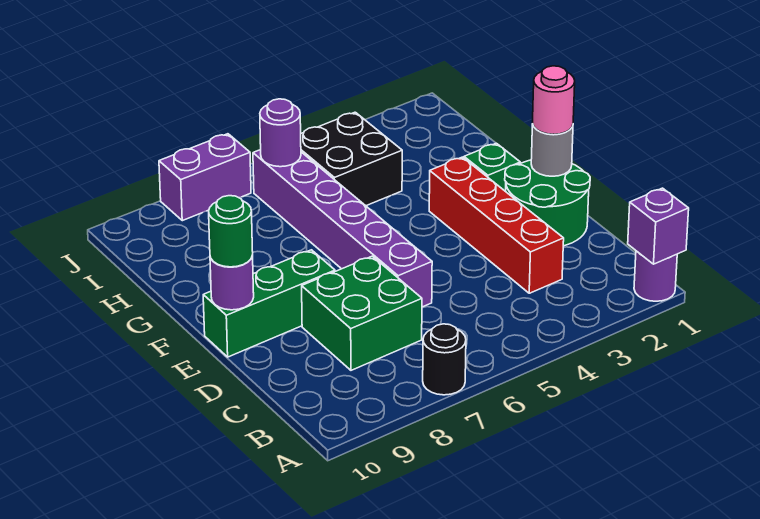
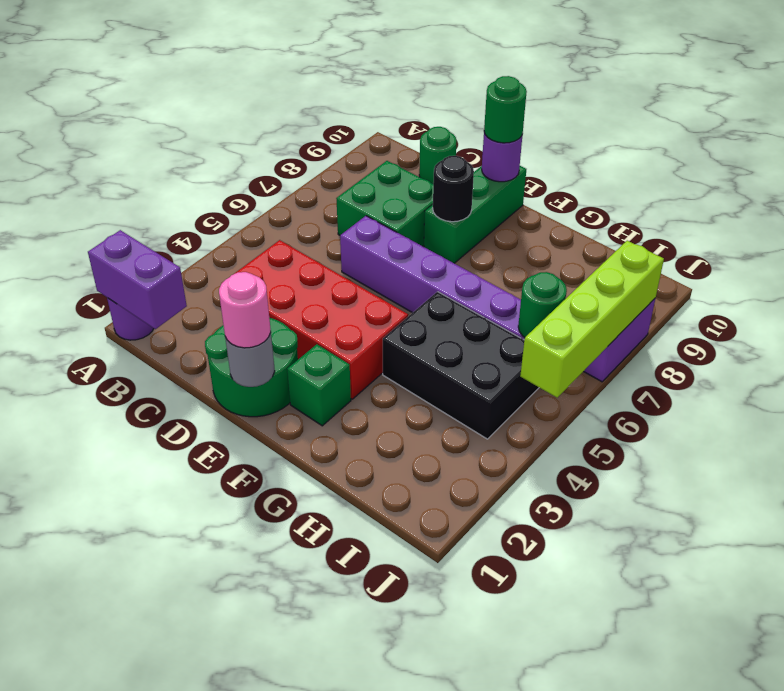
purple brick A1 level 2 -> purple brick A1:B1 level 2
black round brick A7 level 1 -> black round brick E8 level 2
red brick C3:F3 level 1 -> red brick C3:F4 level 1
none -> green round brick C10 level 1
black brick H4:I5 level 1 -> black brick G4:I5 level 1
purple round brick I6 level 2 -> green round brick I6 level 2
none -> lime brick J5:J8 level 2

